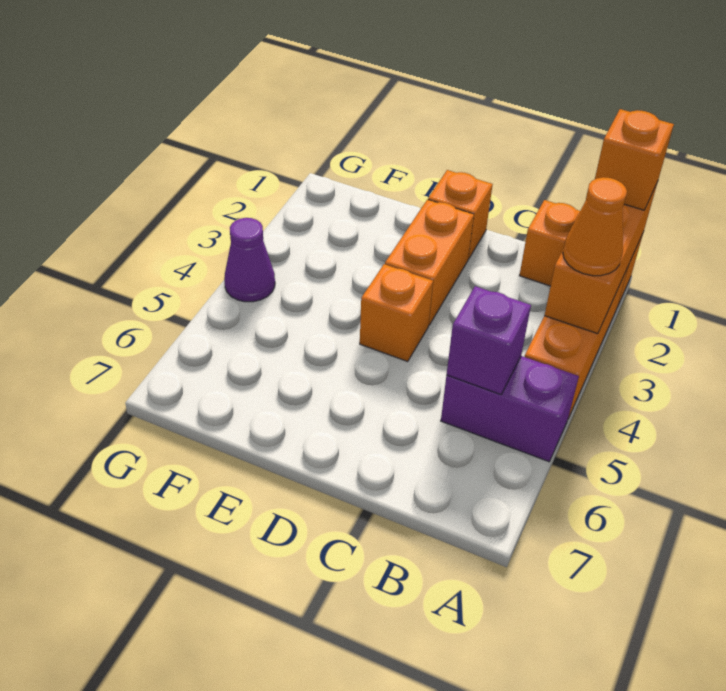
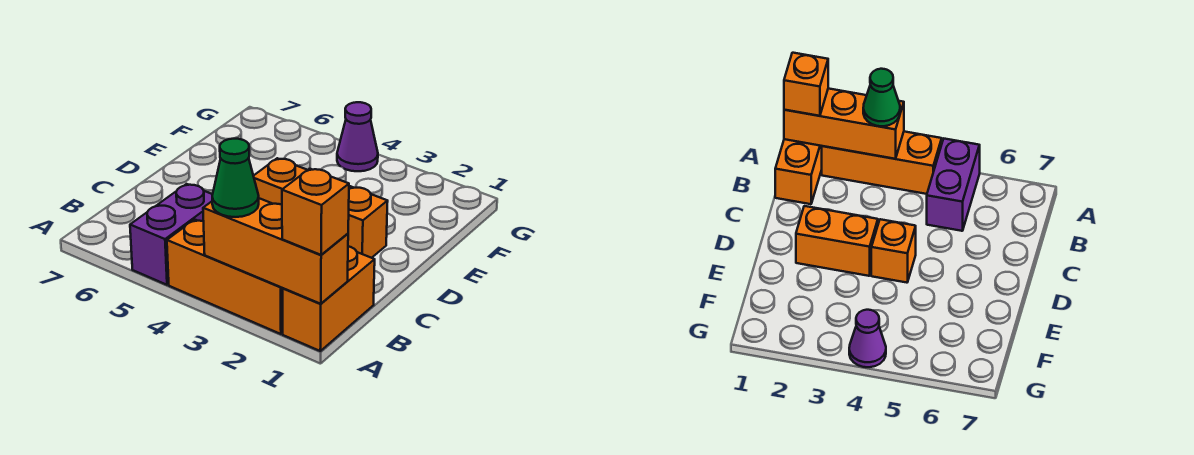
orange cone A3 level 3 -> green cone A3 level 3
purple brick B5 level 2 -> none
orange brick D1 level 1 -> none

